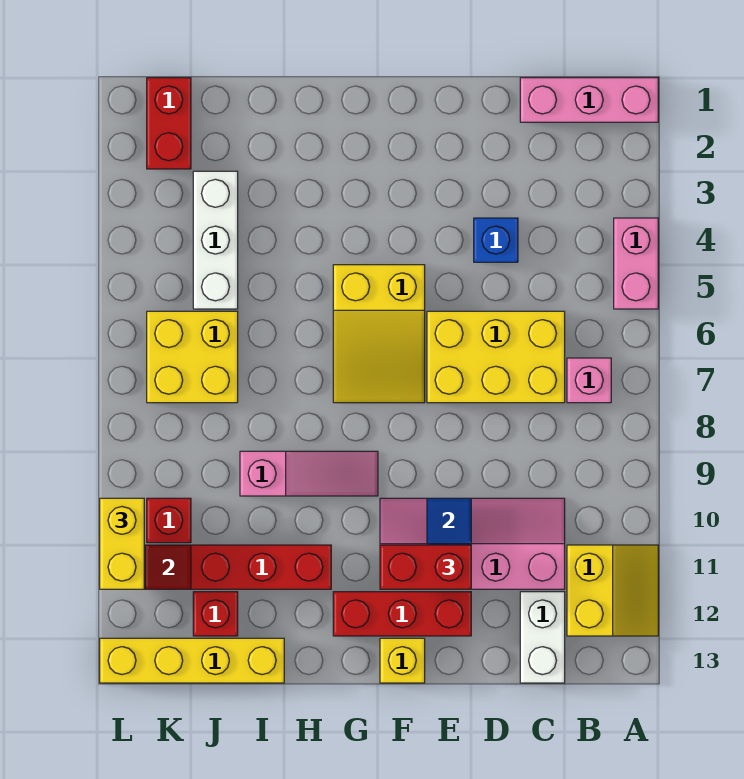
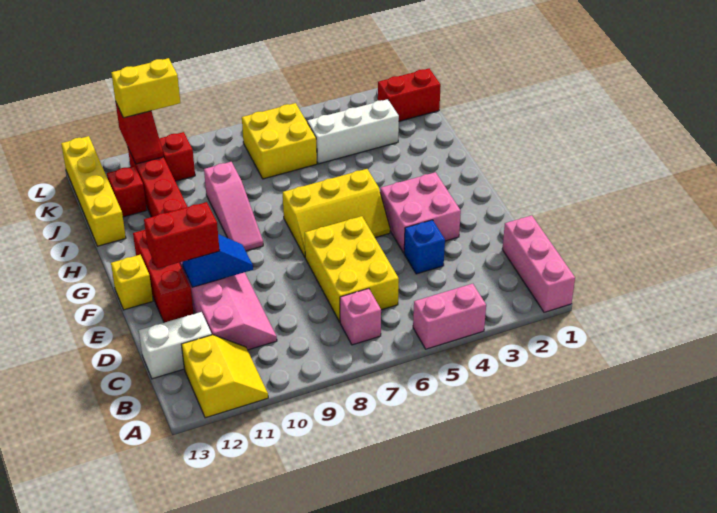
yellow slope A11:B12 level 1 top B -> yellow slope A11:B12 level 1 top 12
none -> pink brick E3:F4 level 1
red brick E11:F11 level 3 -> red brick E11:E12 level 3
yellow slope F5:G7 level 1 top 5 -> yellow slope F5:G7 level 1 top G

